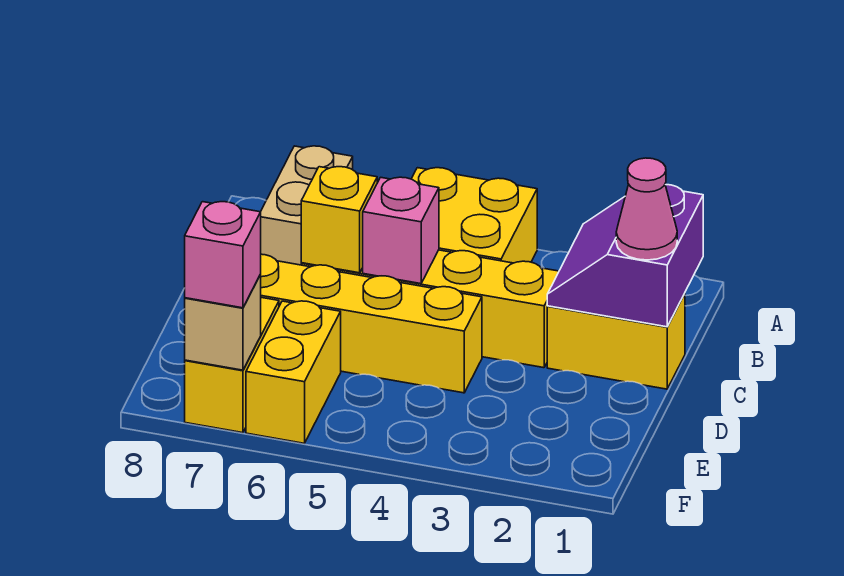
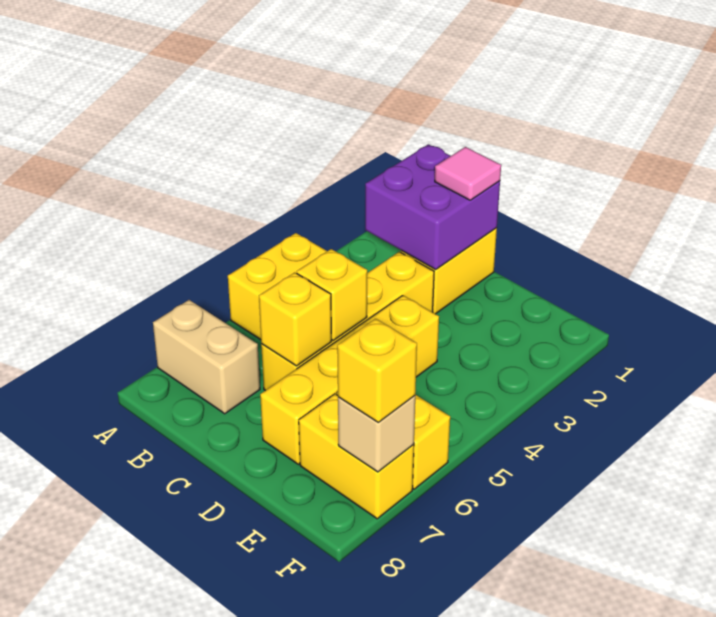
purple slope B1:C2 level 2 top 1 -> purple brick B1:C2 level 2
pink cone C1 level 3 -> pink tile C1 level 3
pink brick C5 level 2 -> yellow brick C5 level 2
pink brick F7 level 3 -> yellow brick F7 level 3

